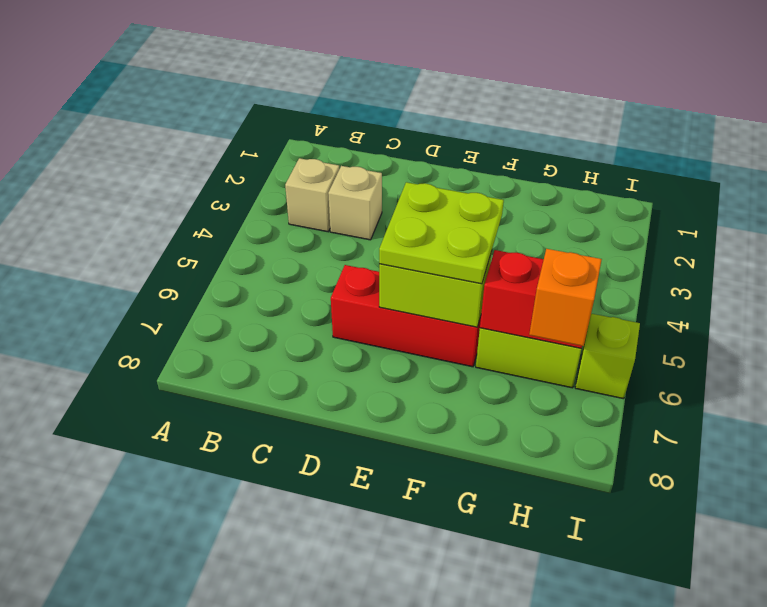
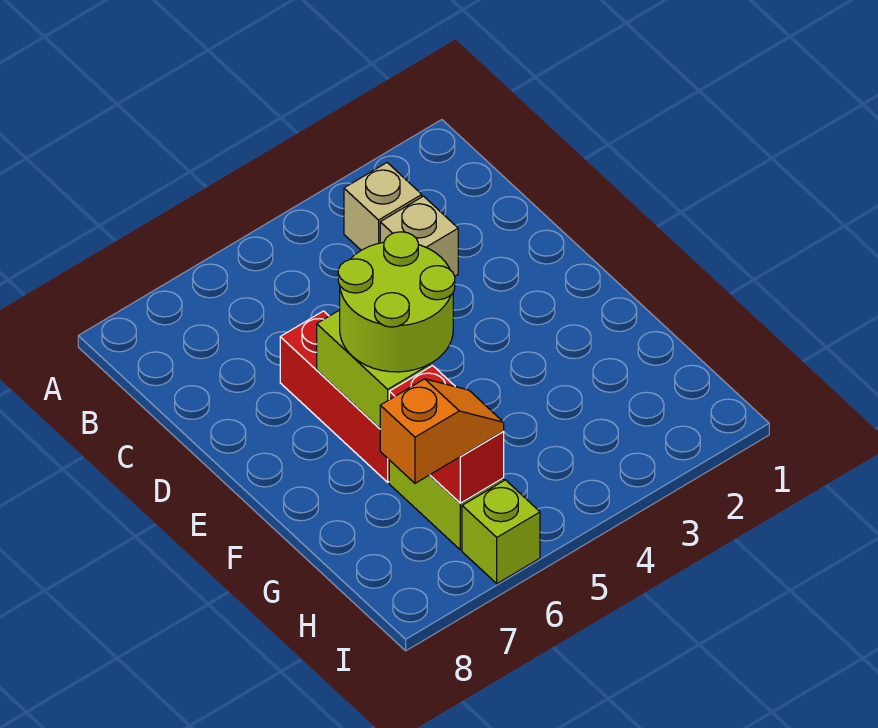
lime plate E5:F6 level 3 -> lime round brick E5:F6 level 3

